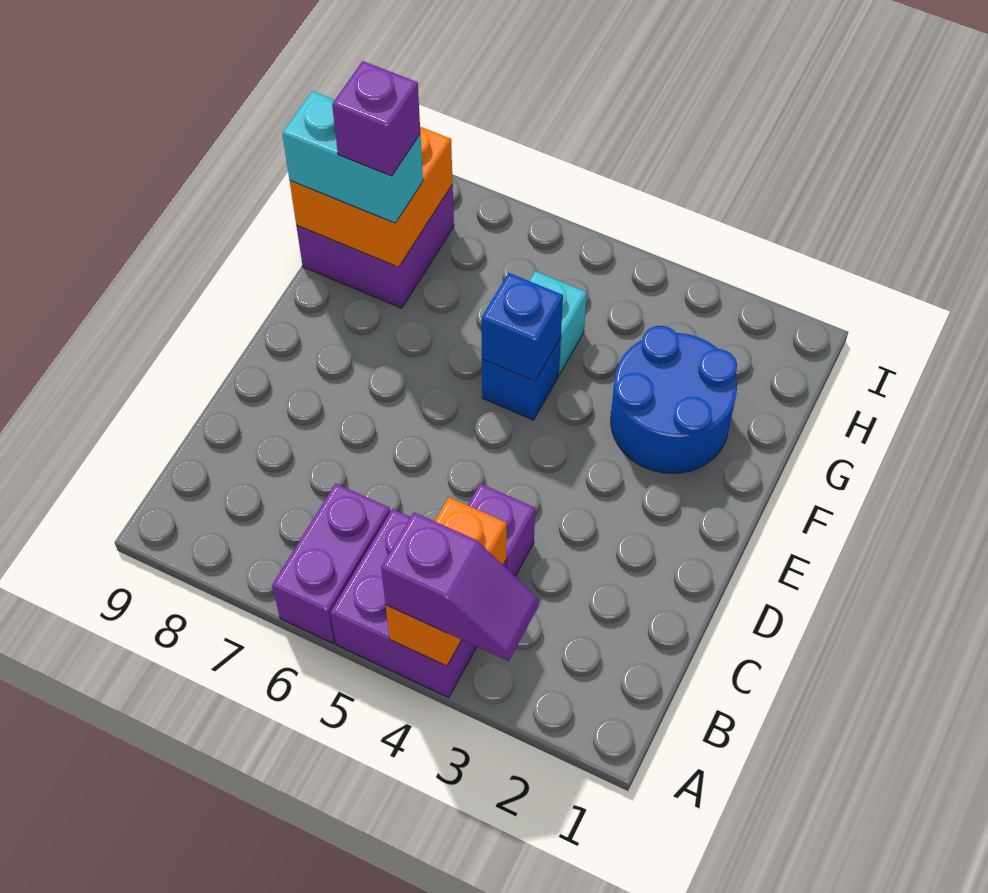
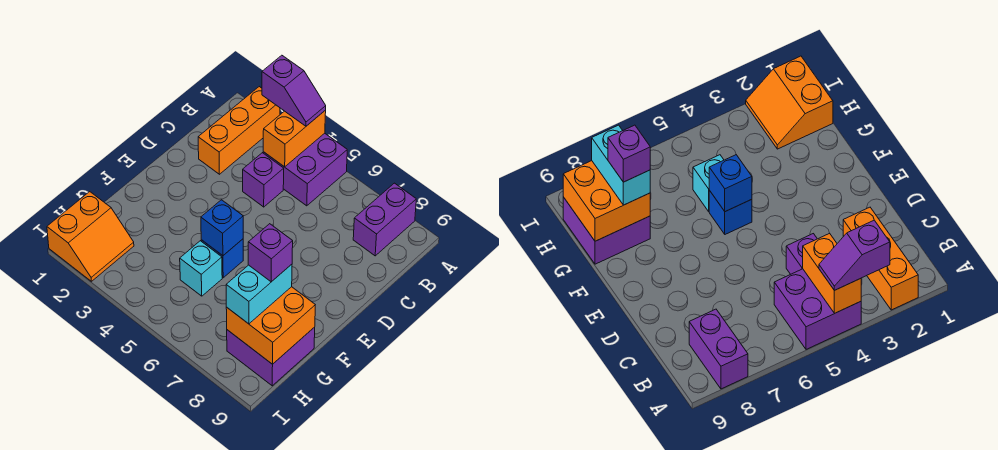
none -> orange brick A2:C2 level 1
purple slope A3:A4 level 3 top 4 -> purple slope A3:A4 level 3 top 3
purple brick A6:B6 level 1 -> purple brick A8:B8 level 1
blue round brick F2:G3 level 1 -> none
cyan brick G8:G9 level 3 -> cyan brick G8:H8 level 3
none -> orange slope H1:I2 level 1 top 1

